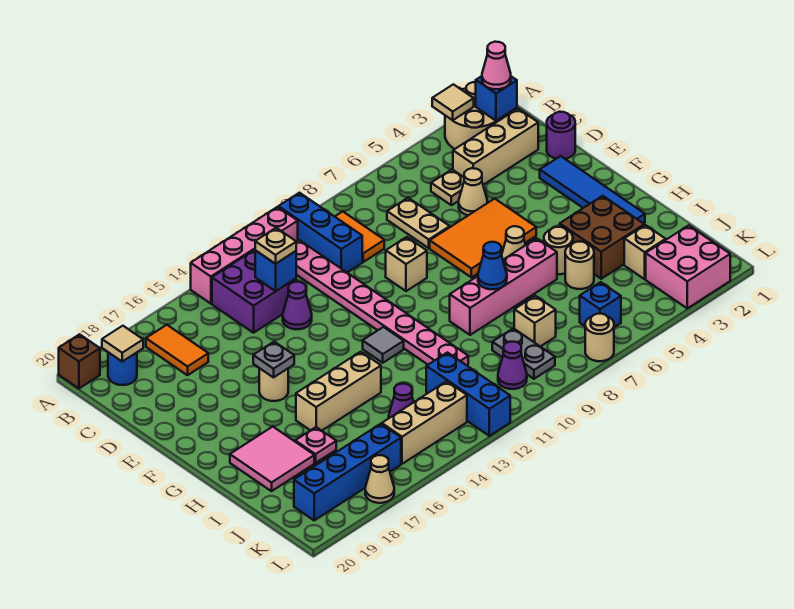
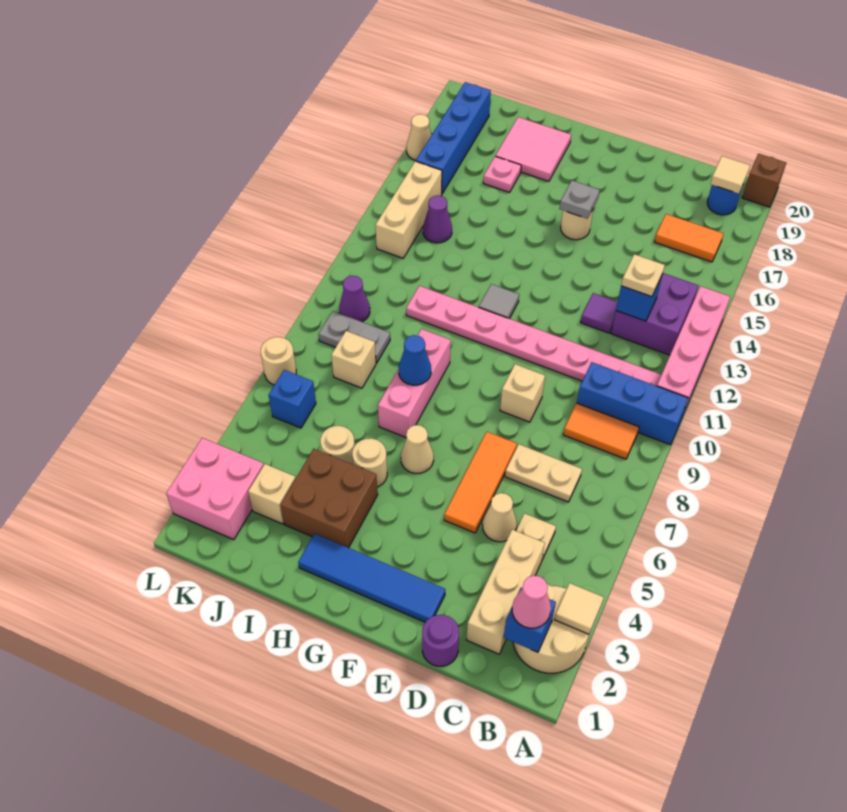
purple cone D13 level 1 -> purple tile D13 level 1
orange tile E5:F7 level 1 -> orange tile E5:E7 level 1
pink brick H6:H9 level 1 -> pink brick H7:H9 level 1
tan brick H14:H16 level 1 -> none
blue brick J12:L12 level 1 -> none

